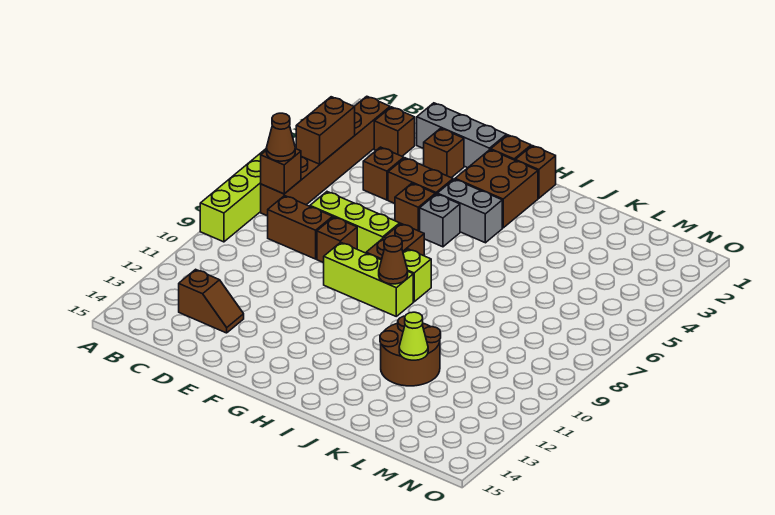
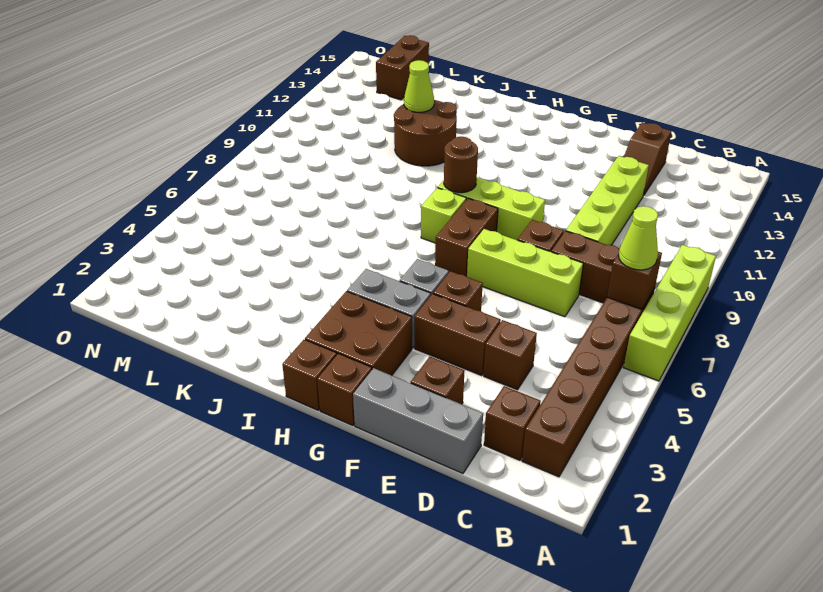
brown brick B4:B5 level 2 -> brown brick M14:M15 level 1
brown cone B7 level 3 -> lime cone B7 level 3
brown slope C13:D13 level 1 top C -> brown slope D13:D14 level 1 top 14
none -> lime brick D9:D12 level 1
brown cone H9 level 2 -> brown round brick H9 level 2

